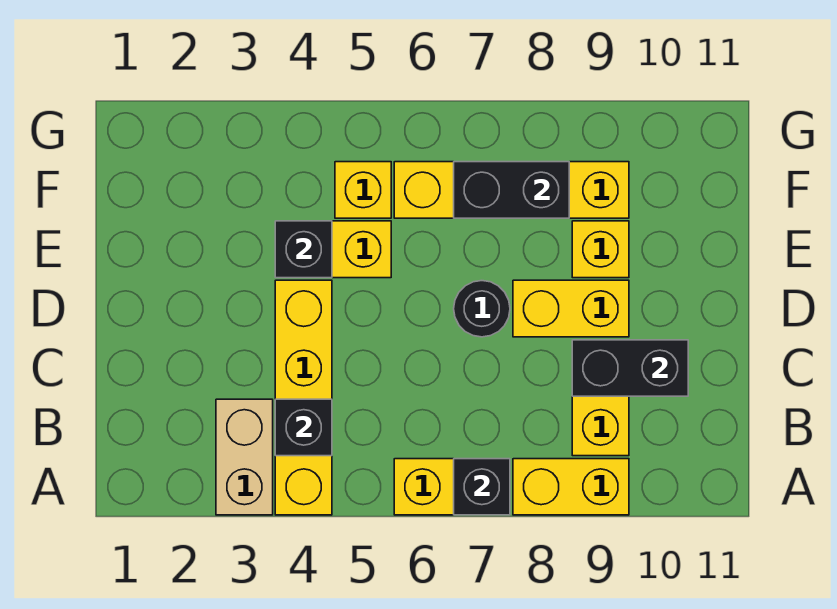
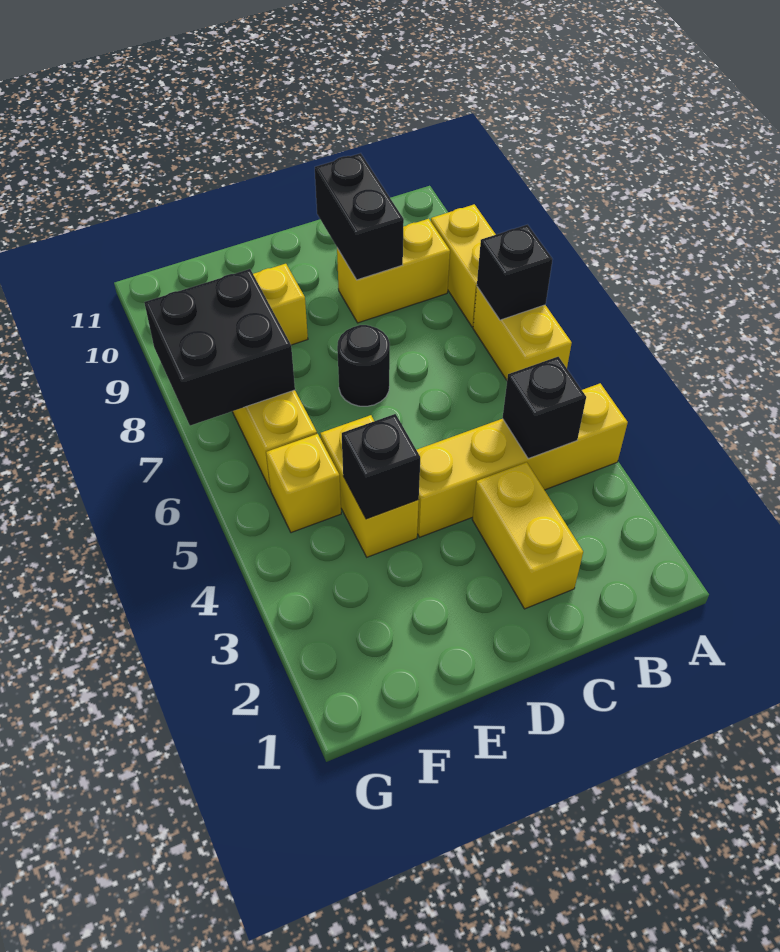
tan brick A3:B3 level 1 -> none
yellow brick D8:D9 level 1 -> yellow brick C2:C3 level 1
black brick F7:F8 level 2 -> black brick F7:G8 level 2

